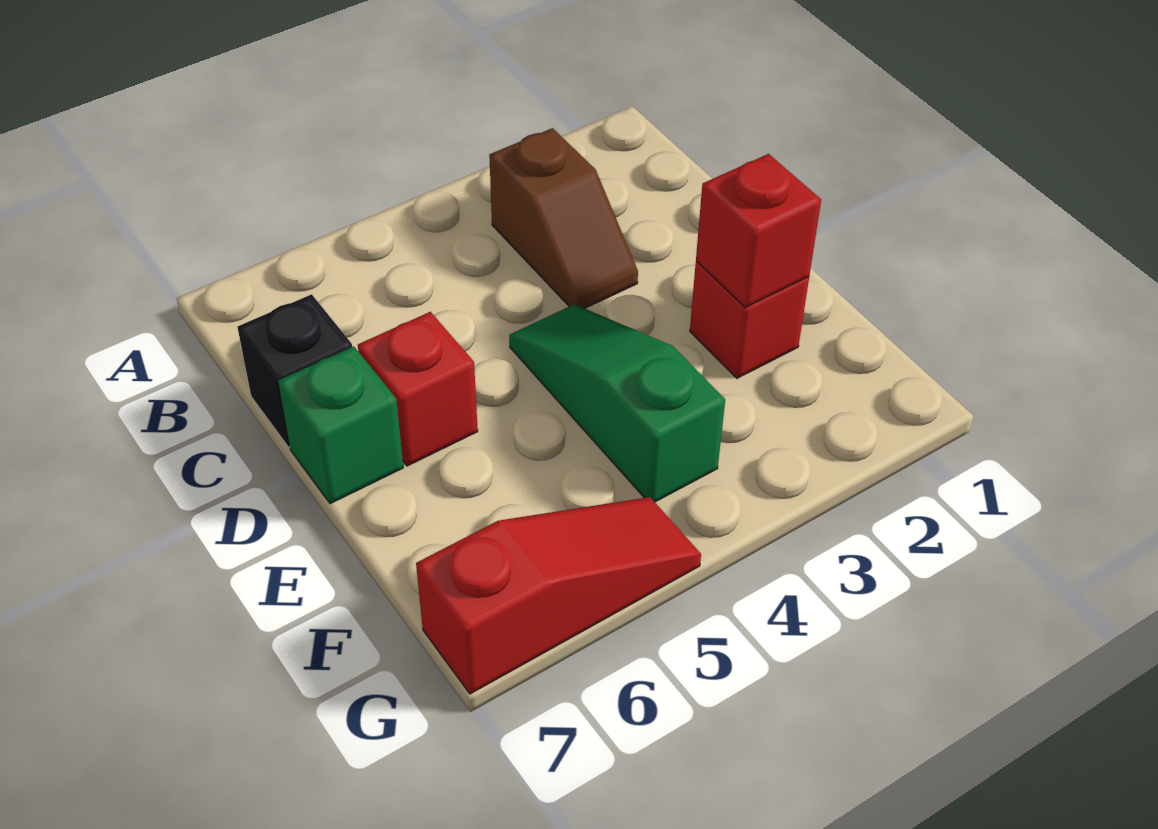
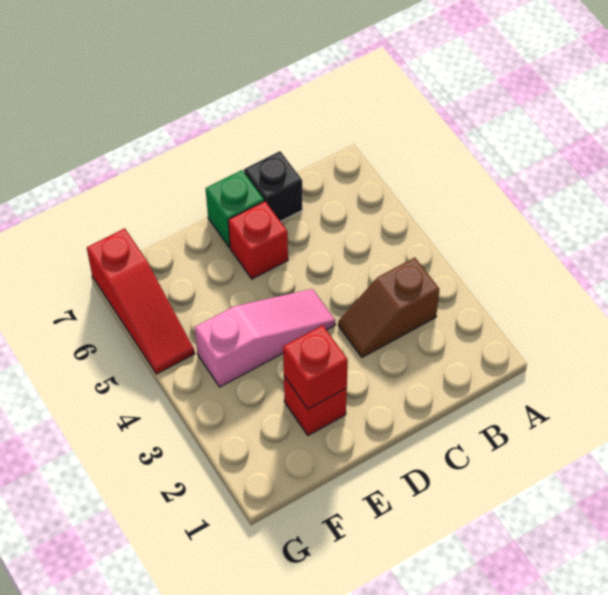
green slope D4:F4 level 1 top F -> pink slope D4:F4 level 1 top F

